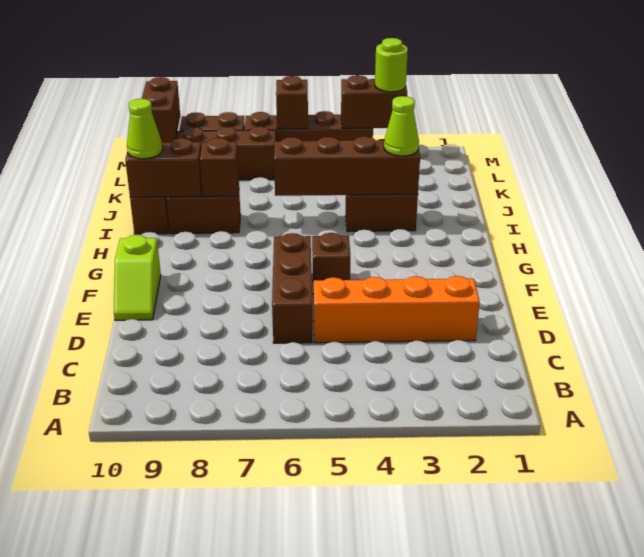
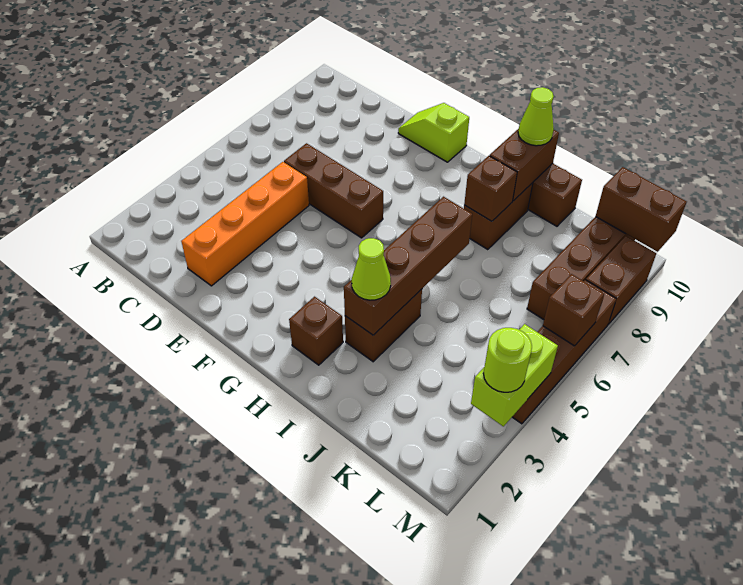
brown brick F5 level 1 -> brown brick H2 level 1
brown brick M3:M4 level 2 -> lime brick M3:M4 level 2

